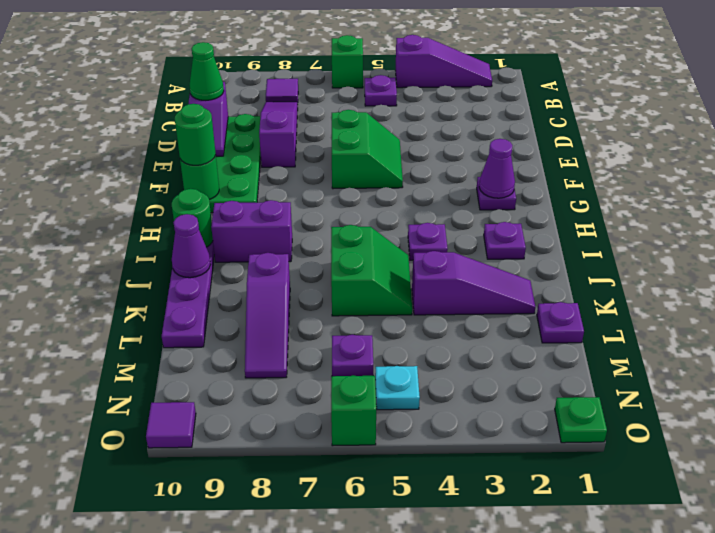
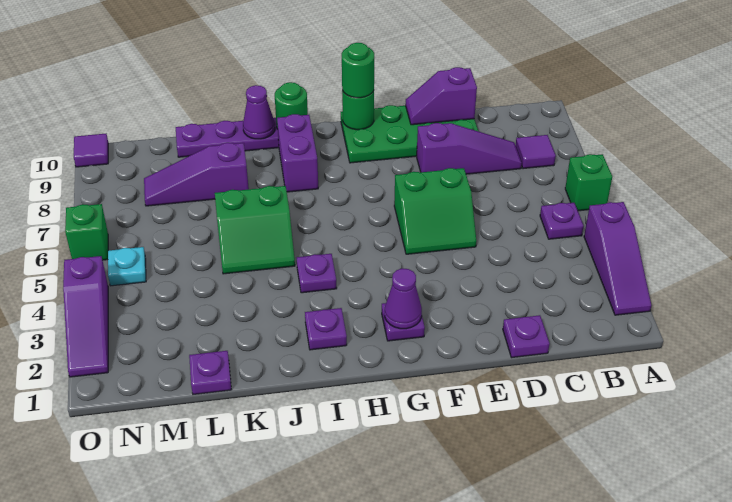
green cone D10 level 3 -> none
purple slope K2:K4 level 1 top 4 -> purple slope O2:O4 level 1 top 4
purple plate M6 level 1 -> purple plate D1 level 1
green plate O1 level 1 -> none

